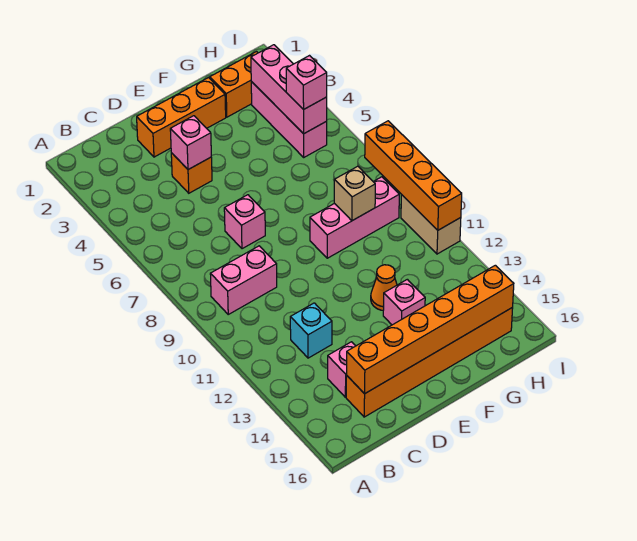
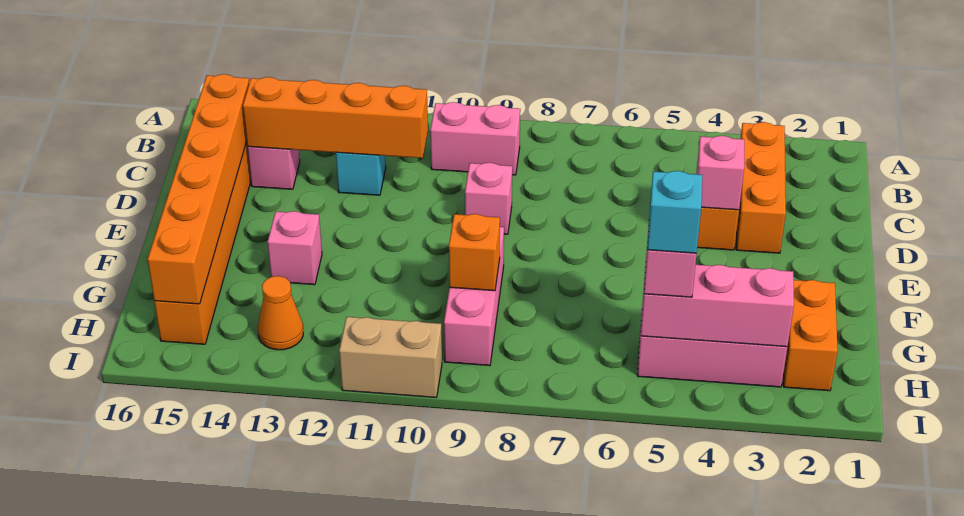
pink brick B9:C9 level 1 -> pink brick B9:B10 level 1
orange brick D2:F2 level 1 -> orange brick B3:D3 level 1
pink brick D7 level 1 -> pink brick D9 level 1
orange cone F12 level 1 -> orange cone H13 level 1
tan brick G9 level 2 -> orange brick G9 level 2
none -> cyan brick H5 level 4
orange brick I8:I11 level 2 -> orange brick C11:C14 level 2

